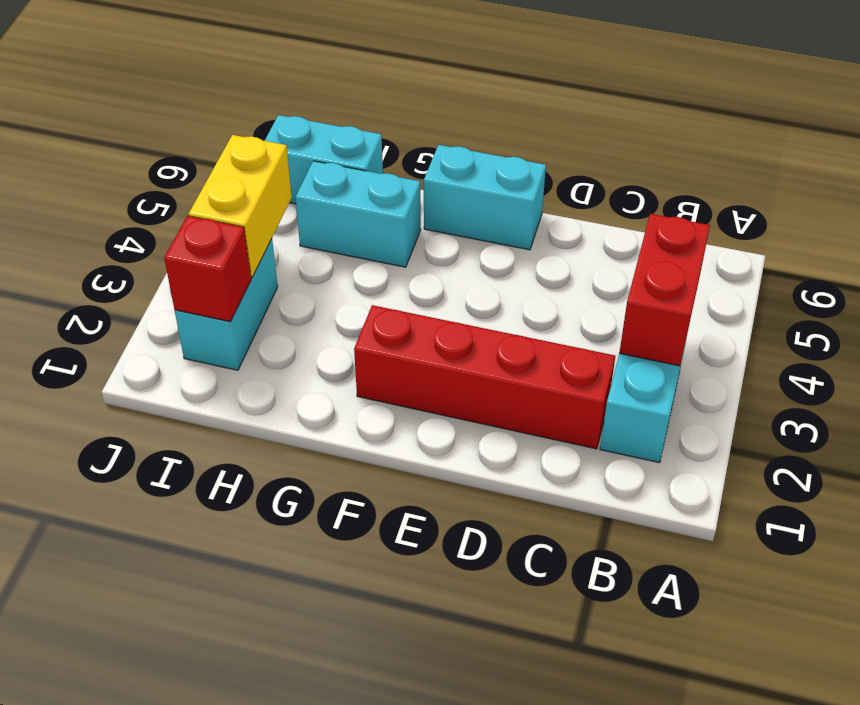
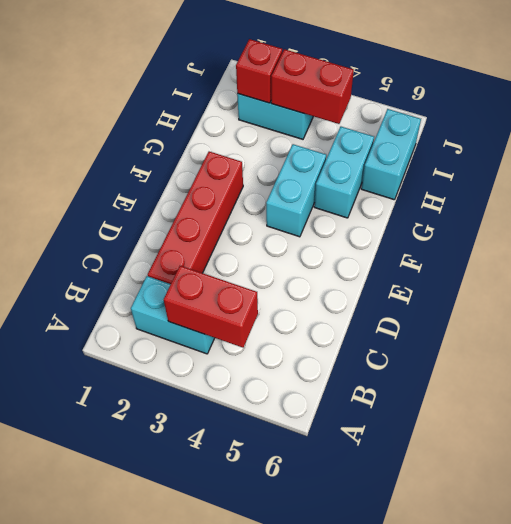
cyan brick E6:F6 level 1 -> cyan brick F4:G4 level 1
yellow brick I3:I4 level 2 -> red brick I3:I4 level 2

